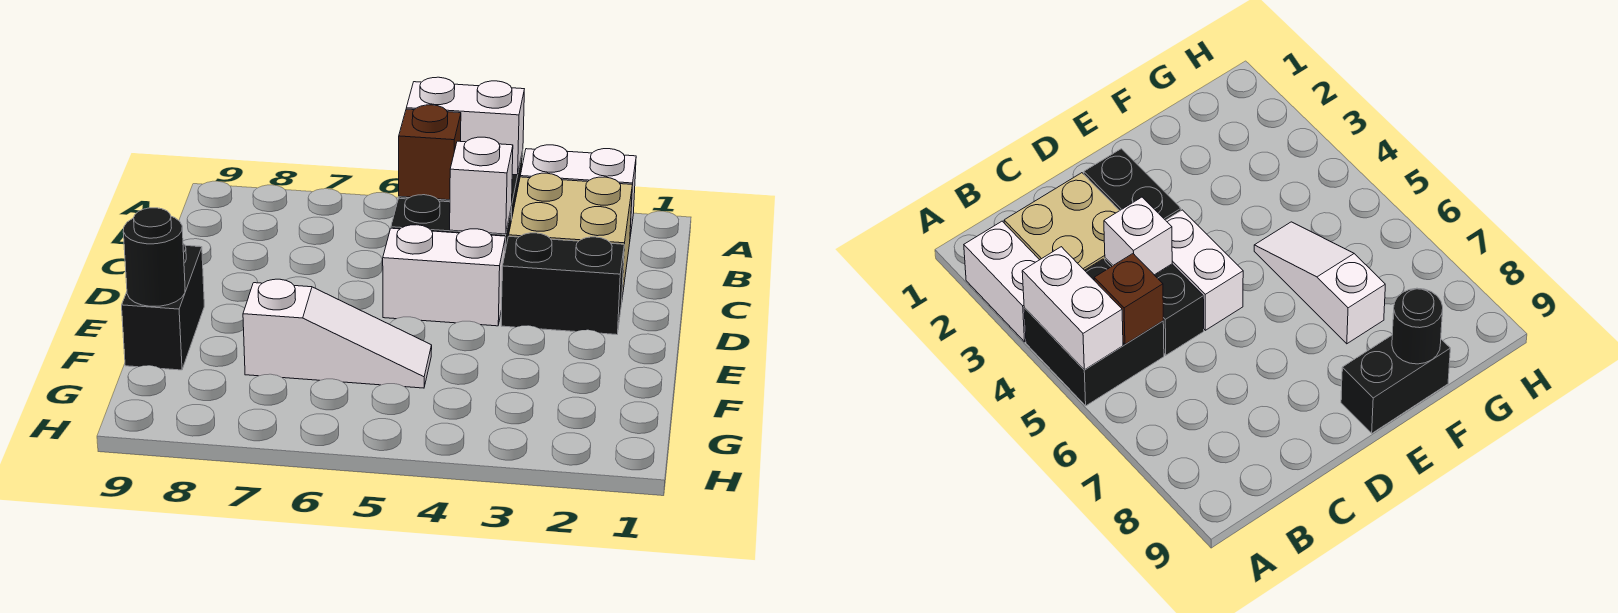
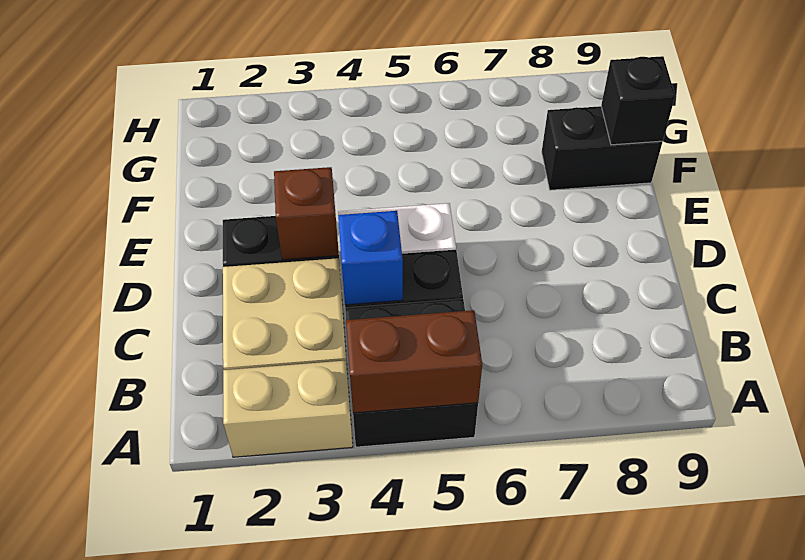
white brick A2:A3 level 1 -> tan brick A2:A3 level 1
white brick A4:A5 level 2 -> brown brick A4:A5 level 2
brown brick B5 level 2 -> brown brick D3 level 2
white brick C4 level 2 -> blue brick C4 level 2
black brick E9:F9 level 1 -> black brick F8:F9 level 1
white slope F5:F7 level 1 top 7 -> none
black round brick F9 level 2 -> black brick F9 level 2

